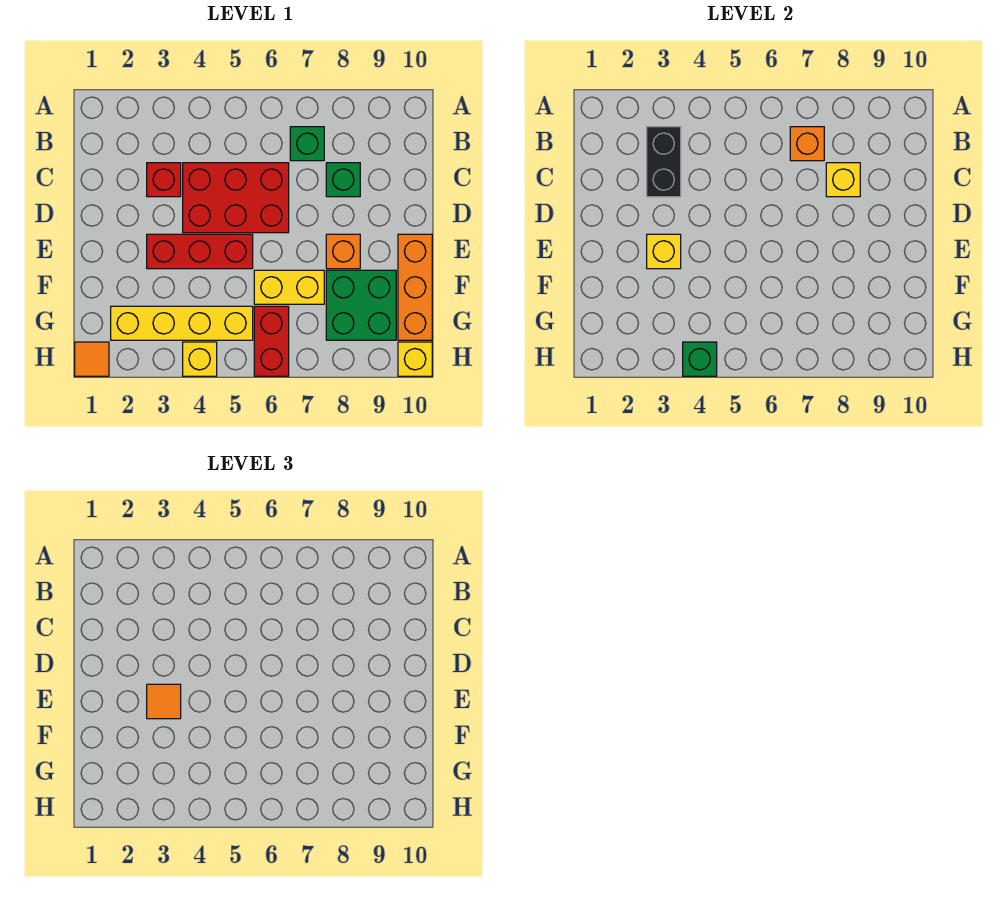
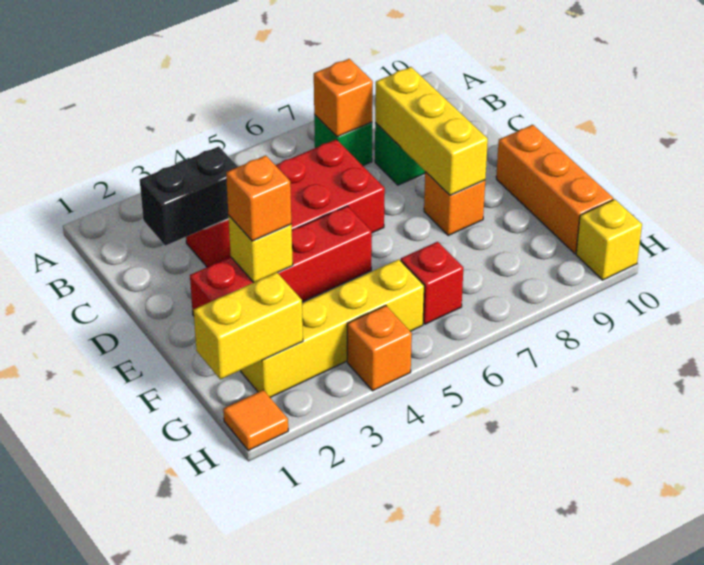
black brick B3:C3 level 2 -> black brick C2:C3 level 2
yellow brick C8 level 2 -> yellow brick C8:E8 level 2
red brick E3:E5 level 1 -> red brick E2:E5 level 1
orange tile E3 level 3 -> orange brick E3 level 3
yellow brick F6:F7 level 1 -> yellow brick G1:G2 level 2
green brick F8:G9 level 1 -> none
red brick G6:H6 level 1 -> red brick G6 level 1
yellow brick H4 level 1 -> orange brick H4 level 1
green brick H4 level 2 -> none

